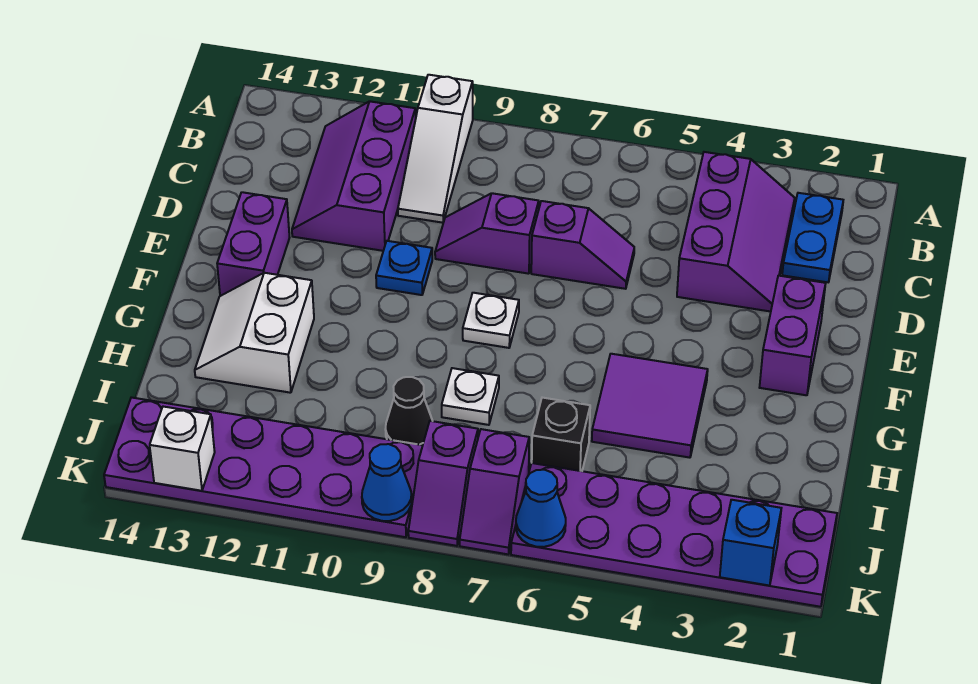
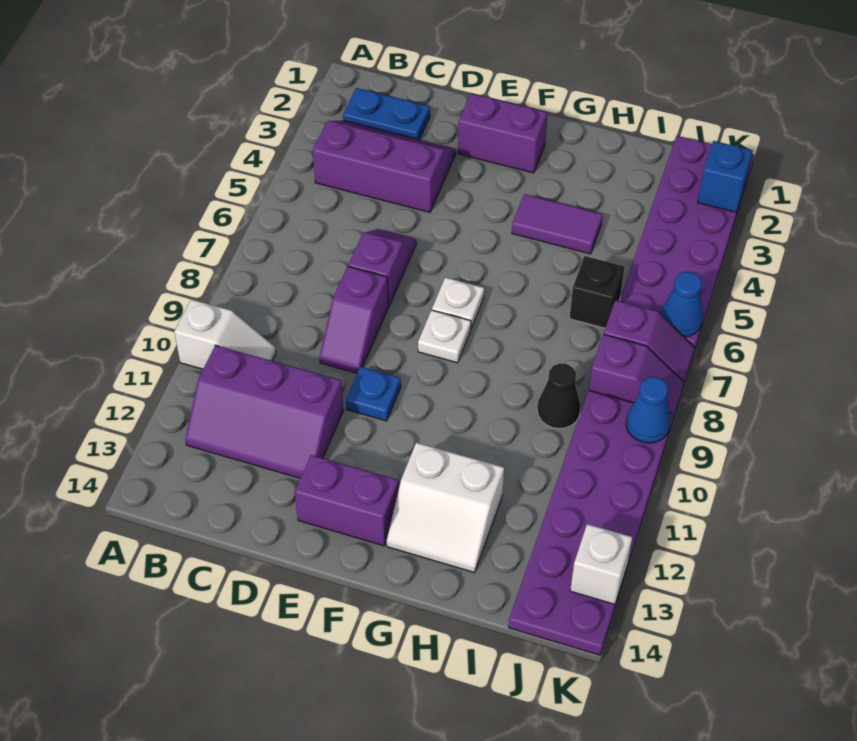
white slope A10:C10 level 1 top A -> white slope A10:B10 level 1 top A
purple tile G4:H5 level 1 -> purple tile G4:H4 level 1
white plate H8 level 1 -> white plate F7 level 1

